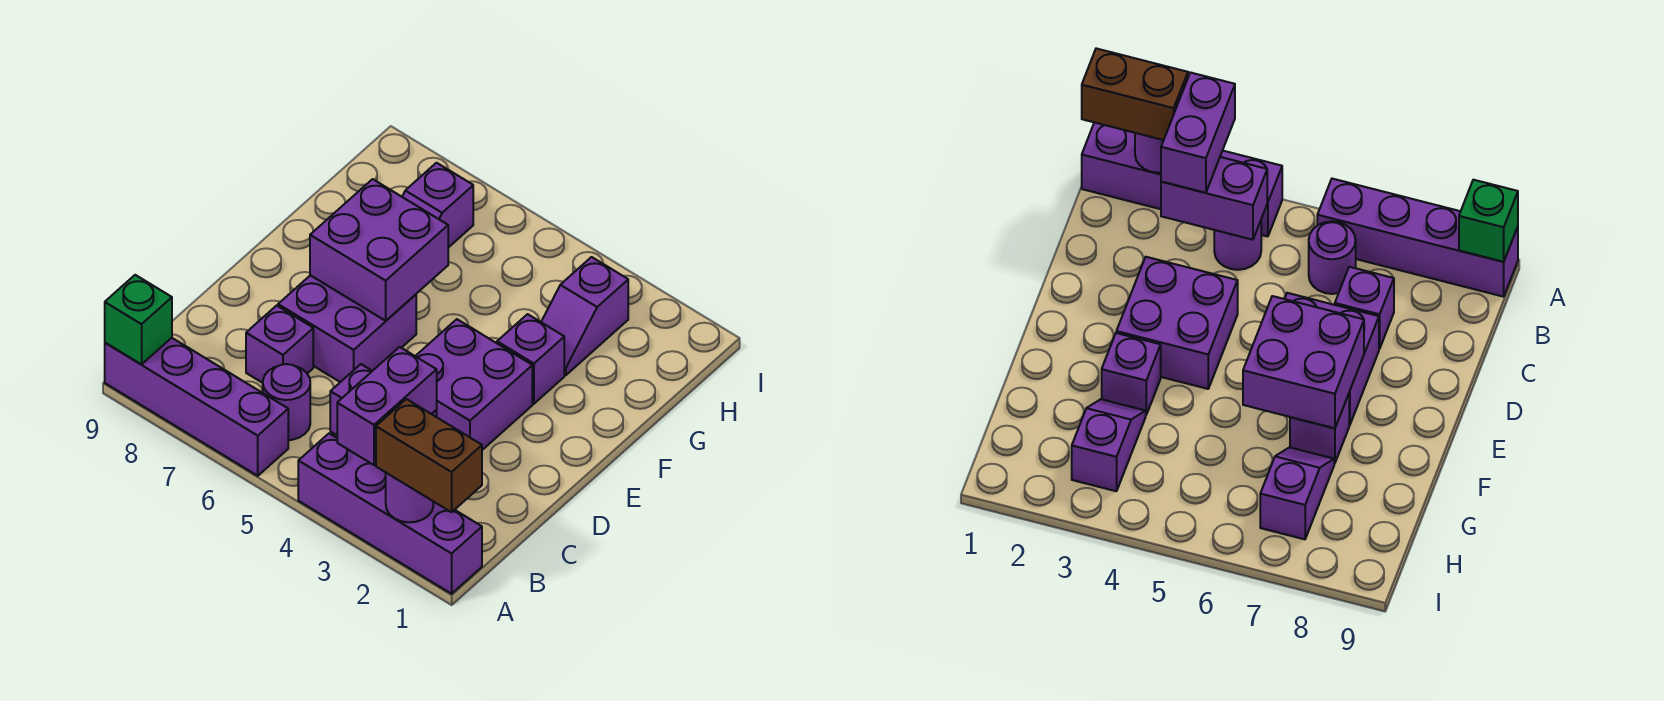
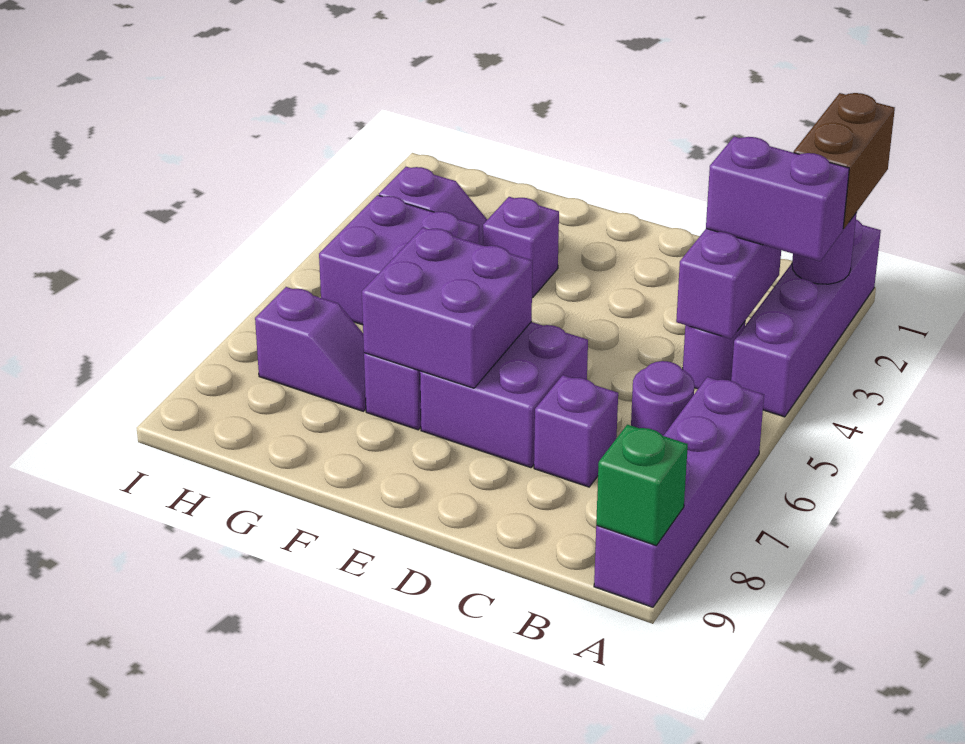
purple brick D3:E4 level 1 -> purple brick G4:H5 level 1

